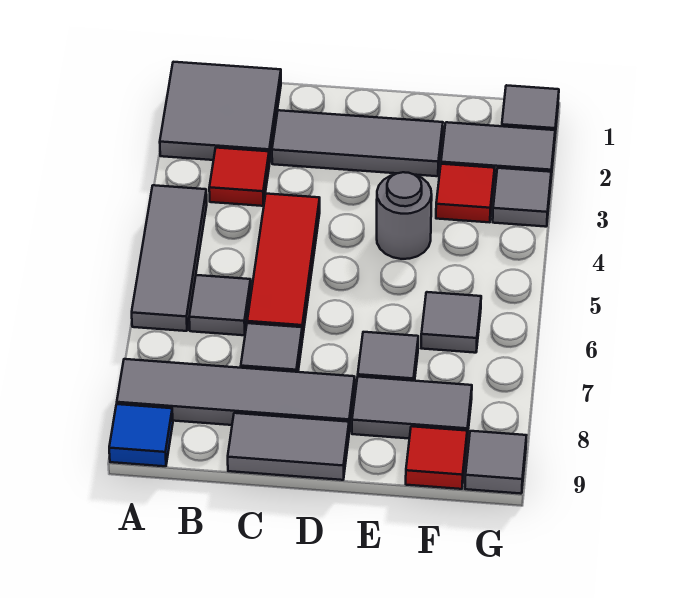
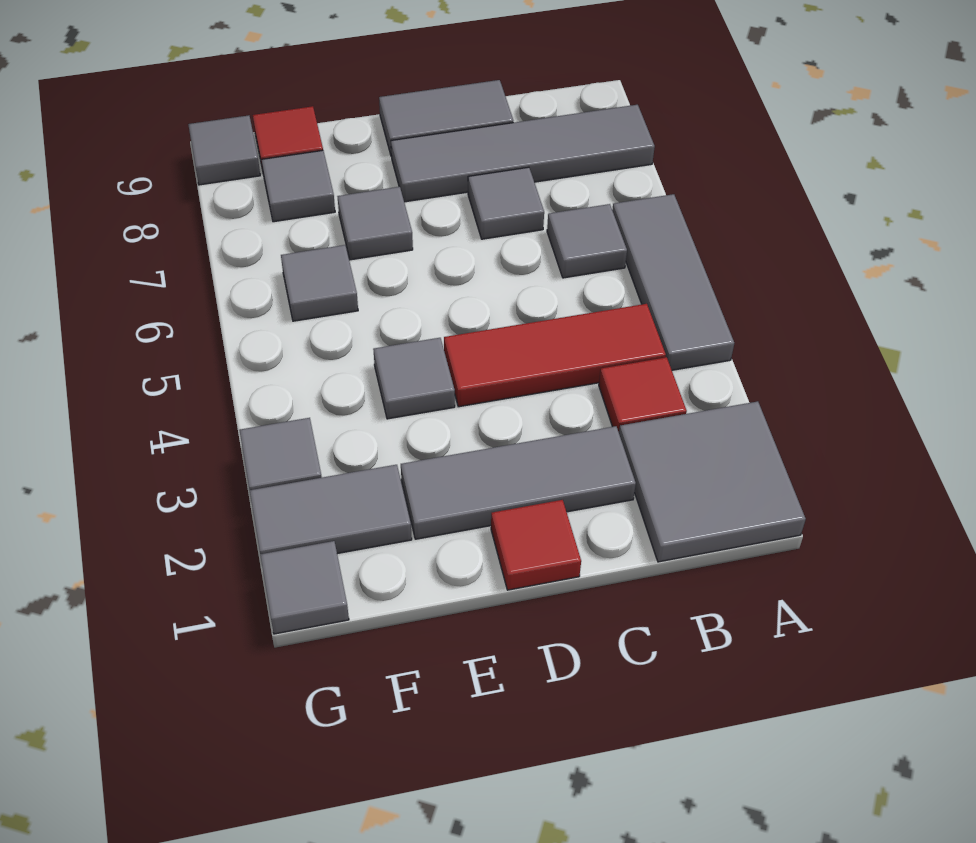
blue tile A9 level 1 -> none
red tile C4:C6 level 1 -> red tile B4:D4 level 1
grey round brick E4 level 1 -> grey tile E4 level 1
grey tile E8:F8 level 1 -> grey tile F8 level 1
red tile F3 level 1 -> red tile D1 level 1

